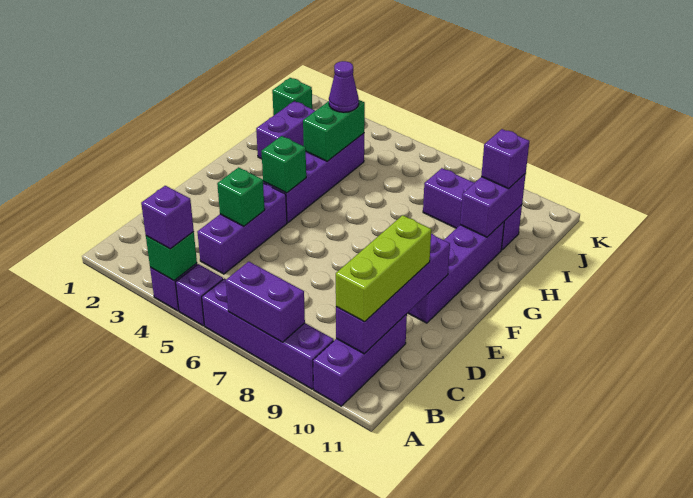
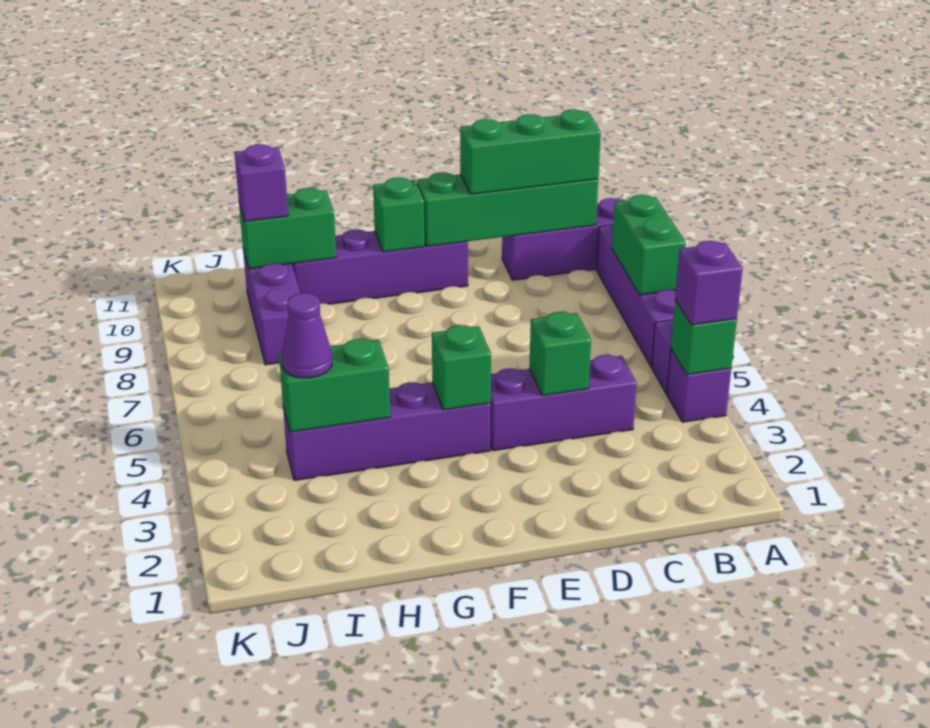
purple brick A7:A8 level 2 -> green brick A7:A8 level 2
purple brick B10:E10 level 2 -> green brick B10:E10 level 2
lime brick B10:D10 level 3 -> green brick B10:D10 level 3
purple brick H2:I2 level 1 -> none
purple brick H10:I10 level 2 -> green brick H10:I10 level 2
green brick J1 level 1 -> green brick F10 level 2

